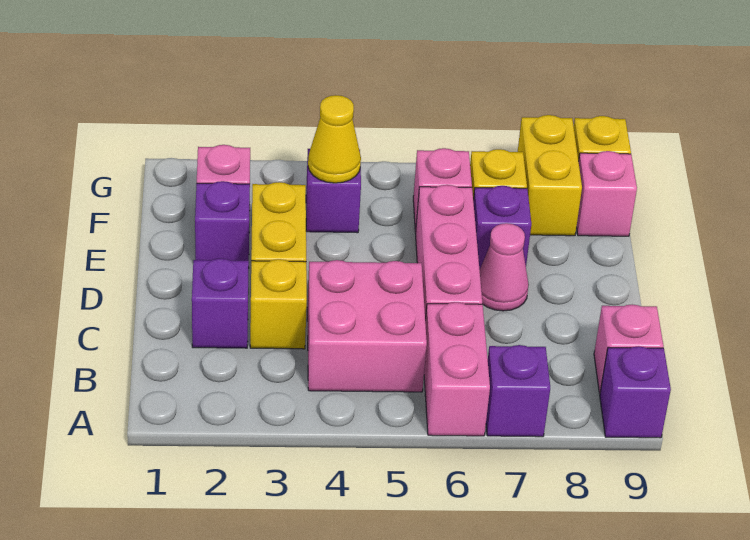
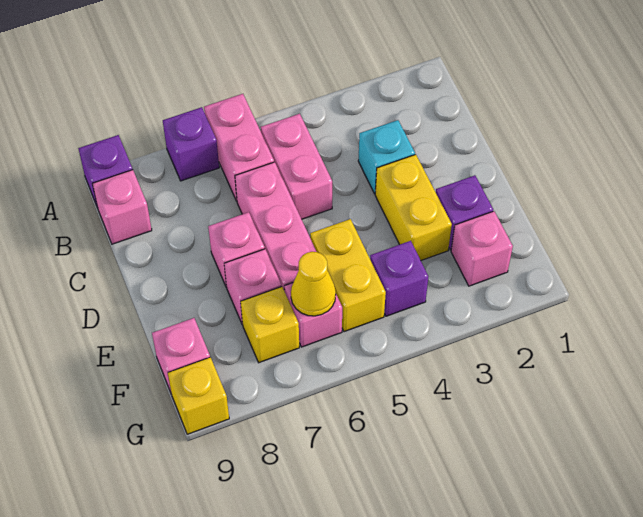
pink brick B4:C5 level 1 -> pink brick B5:C5 level 1
purple brick C2 level 1 -> none
yellow brick C3 level 1 -> cyan brick C3 level 1
pink cone D7 level 1 -> pink brick D7 level 1
purple brick E7 level 1 -> pink brick E7 level 1
yellow cone F4 level 2 -> yellow cone F6 level 2
yellow brick F8:G8 level 1 -> yellow brick E5:F5 level 1

